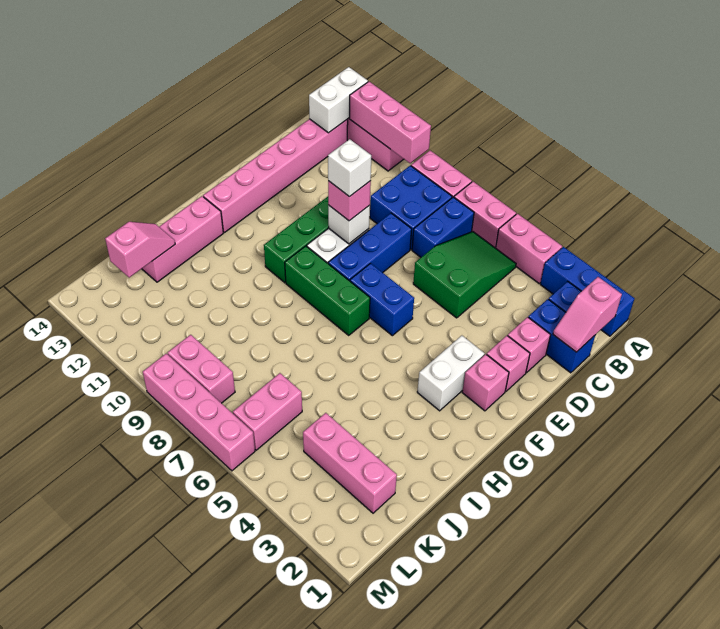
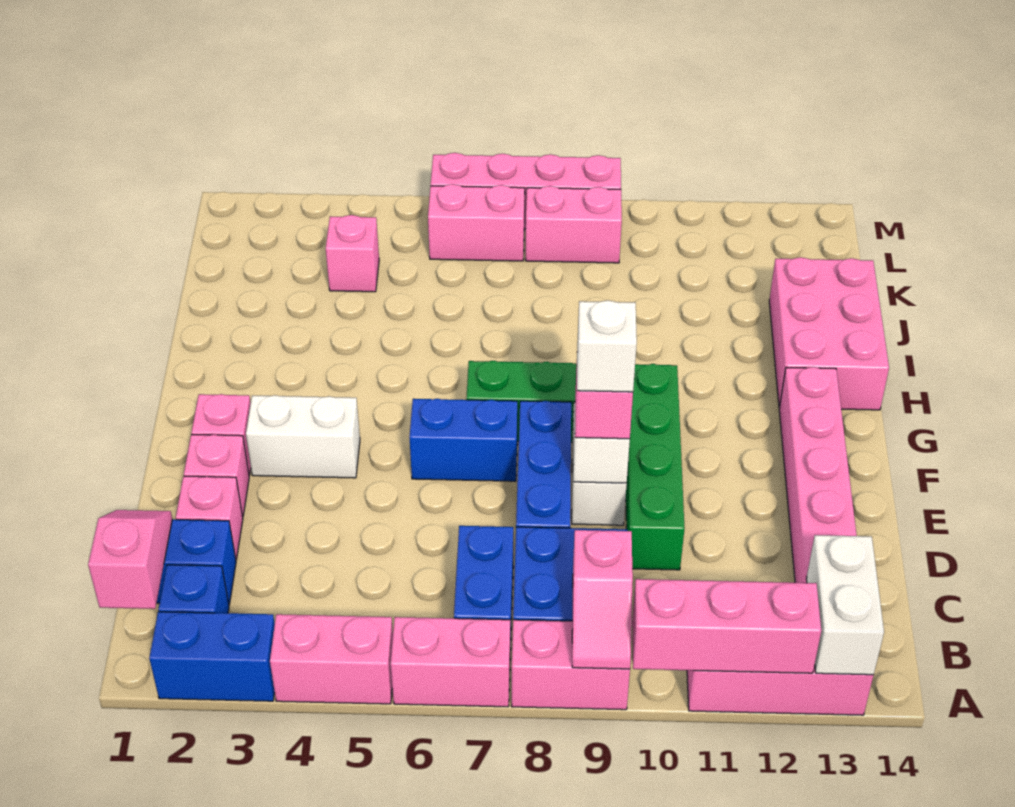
blue brick A1:A3 level 1 -> blue brick A2:A3 level 1
green slope B5:D6 level 1 top D -> none
white brick F3:G3 level 1 -> white brick F3:F4 level 1
pink brick H13:J13 level 1 -> pink brick H13:J14 level 1
pink slope J13:K13 level 2 top K -> pink slope A9:B9 level 2 top B
pink brick K2:K4 level 1 -> pink brick K4 level 1
pink brick K6:L6 level 1 -> pink brick L6:L7 level 1

